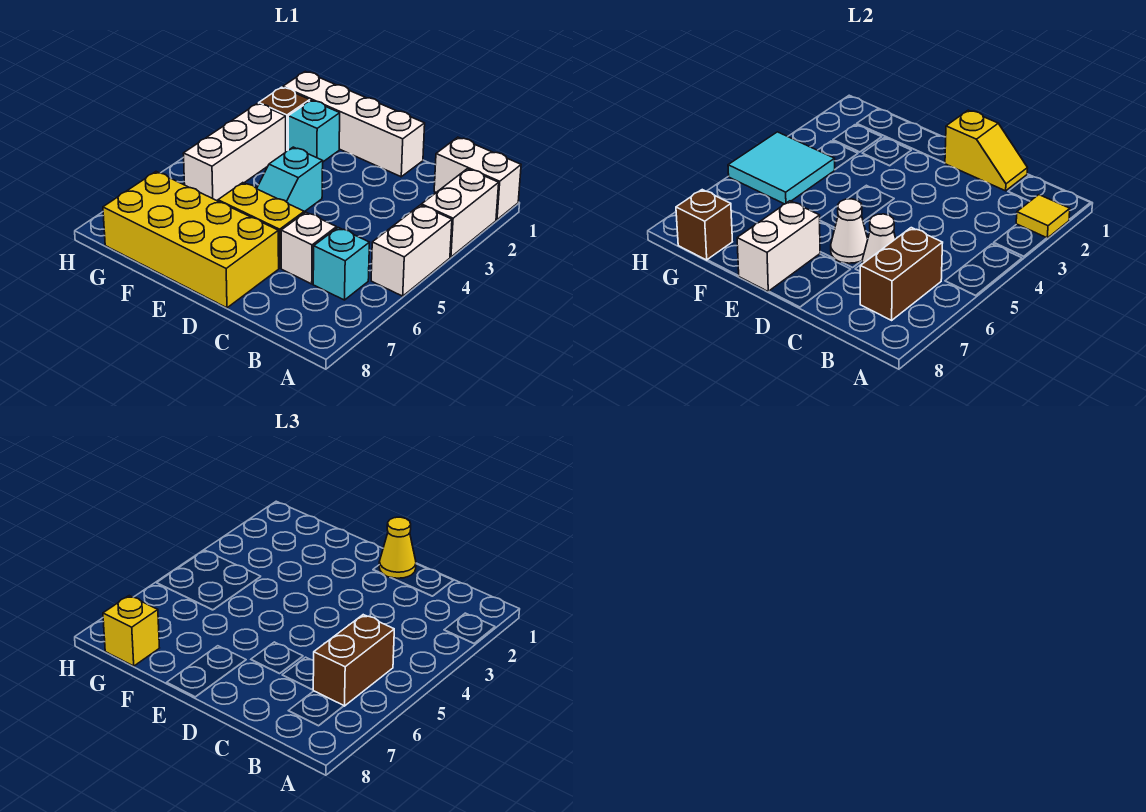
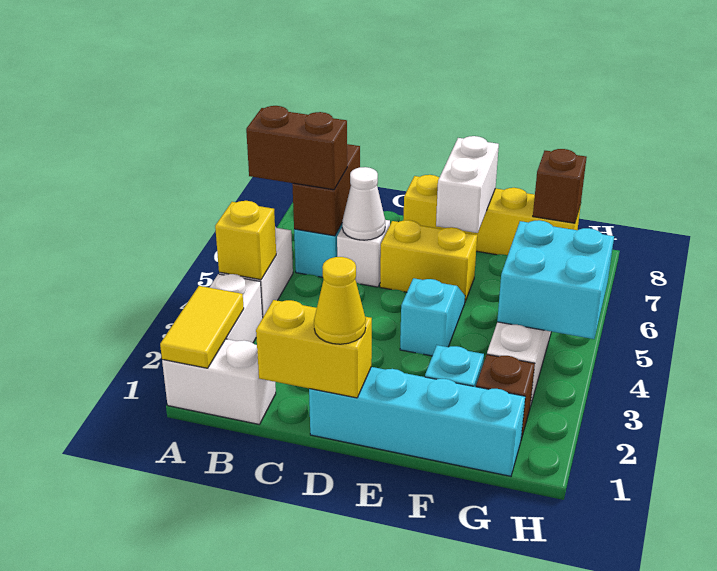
yellow tile A2 level 2 -> yellow tile A1:A2 level 2
brown brick B5:B6 level 3 -> brown brick A6:B6 level 3
yellow slope C1:D1 level 2 top D -> yellow brick C1:D1 level 2
white brick D1:G1 level 1 -> cyan brick D1:G1 level 1
white cone D6 level 2 -> none
yellow brick D7:G8 level 1 -> yellow brick D8:G8 level 1
cyan tile G4:H5 level 2 -> cyan brick G4:H5 level 2
yellow brick G8 level 3 -> yellow brick A4 level 2

